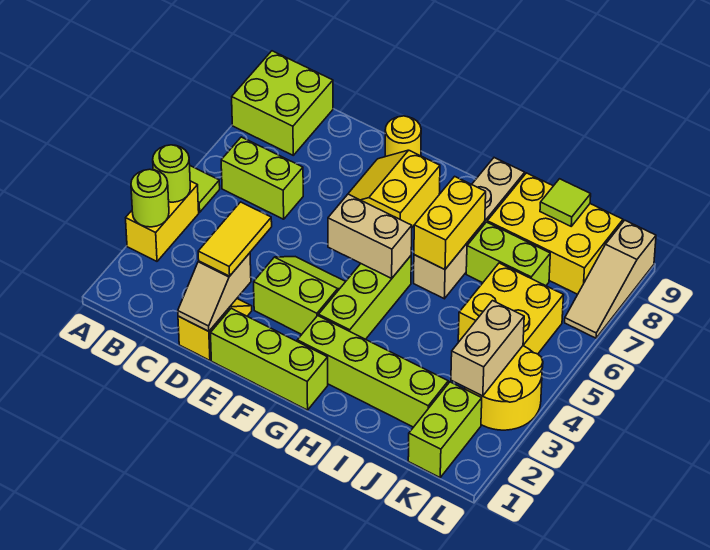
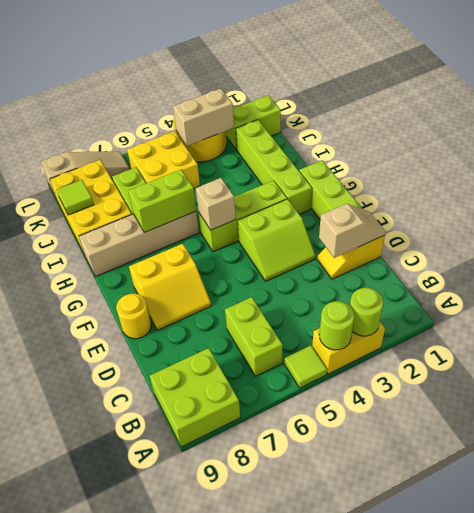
yellow tile D2:D3 level 3 -> none
lime slope E3:F4 level 1 top 3 -> lime slope E3:F4 level 1 top F
tan brick F5:G5 level 2 -> tan brick G5 level 2
yellow brick H6:H7 level 2 -> lime brick H6:H7 level 2

